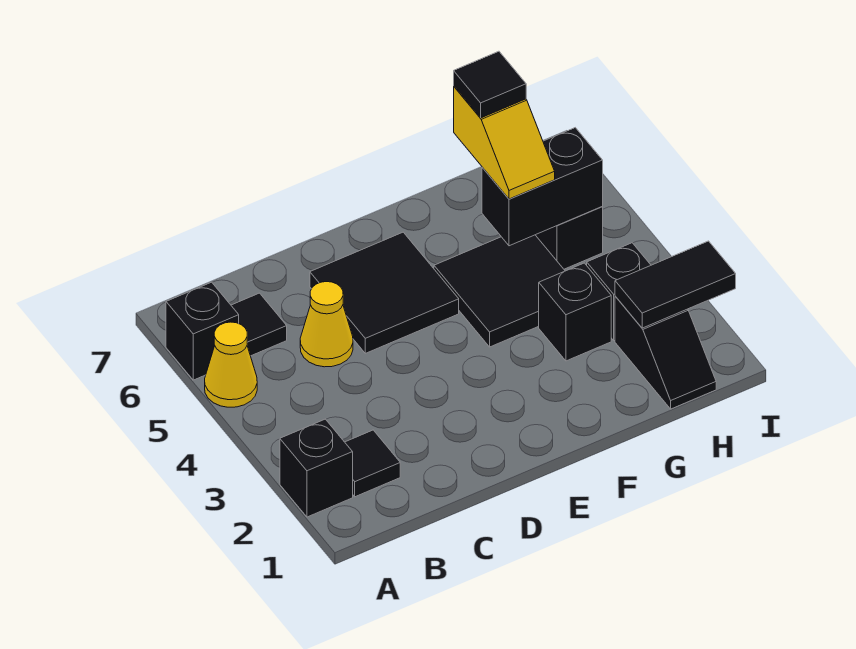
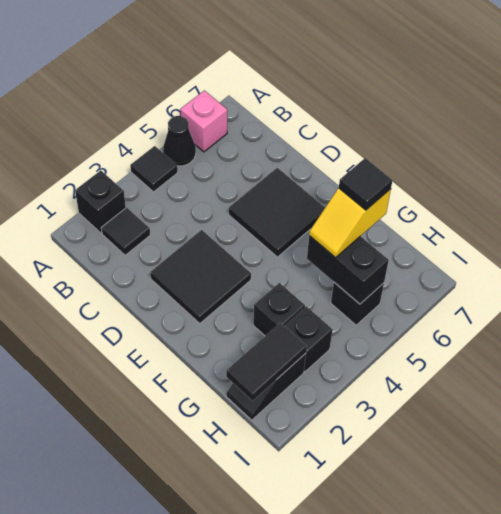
yellow cone A5 level 1 -> black cone A5 level 1
black brick A6 level 1 -> pink brick A6 level 1
black tile B6 level 1 -> black tile A4 level 1
yellow cone C5 level 1 -> none
black tile F4:G5 level 1 -> black tile D2:E3 level 1
black tile H2:I2 level 2 -> black tile H1:H2 level 2

